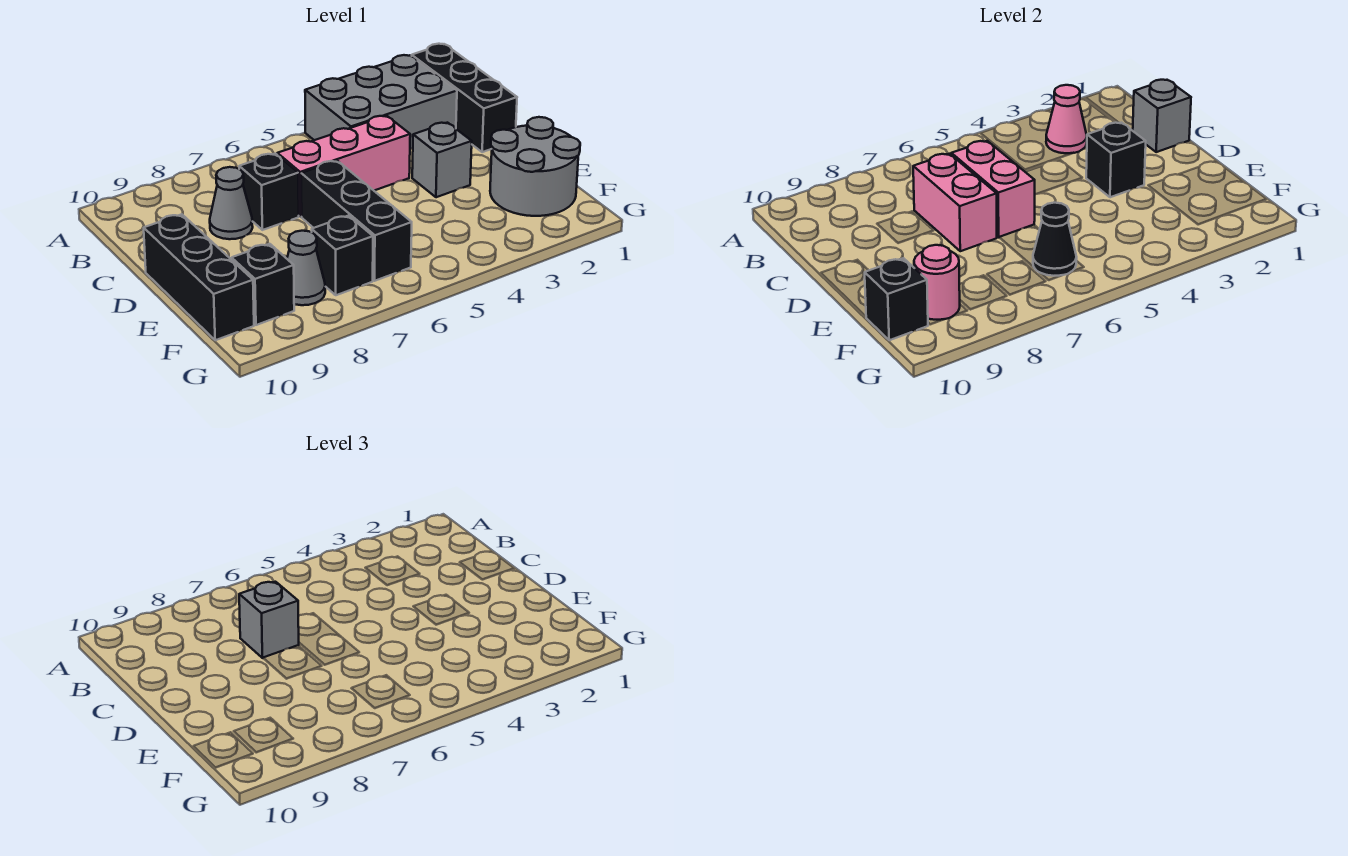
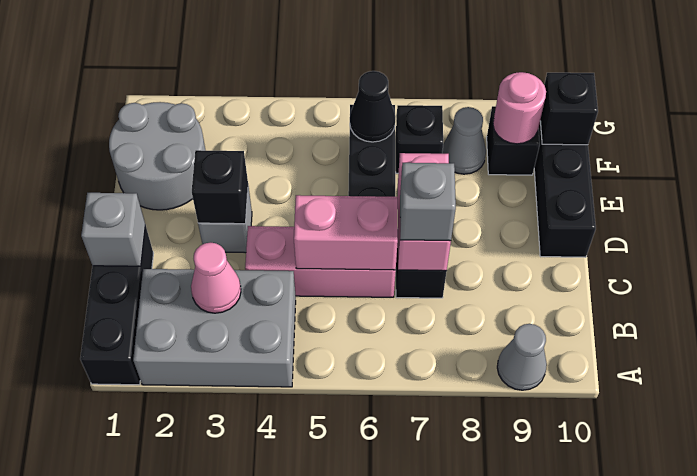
pink brick C6:D6 level 2 -> pink brick C5:C6 level 2
grey cone C8 level 1 -> grey cone A9 level 1

